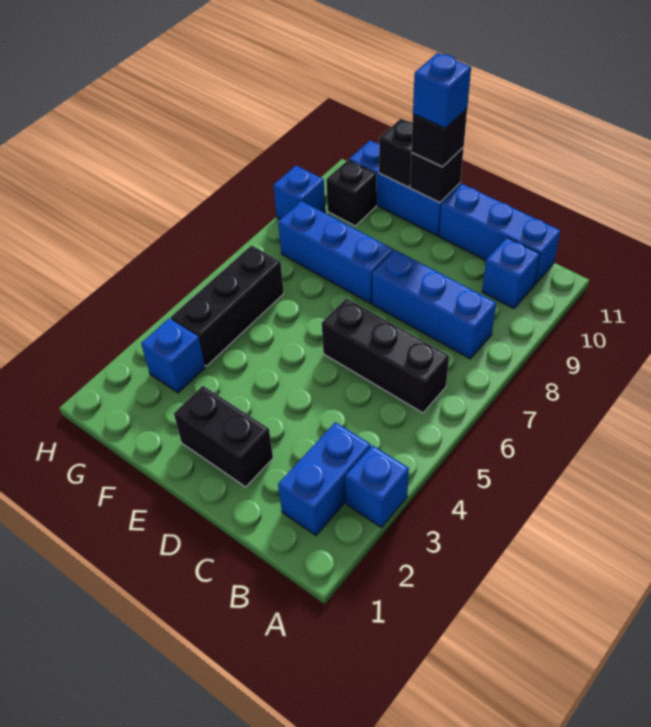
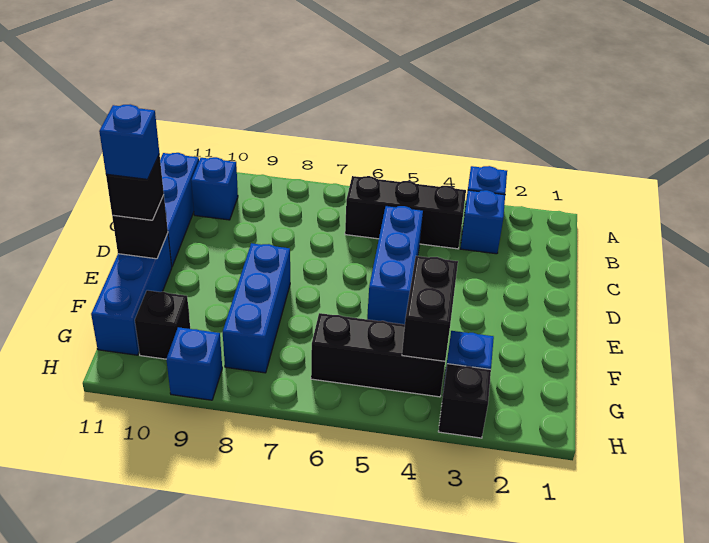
blue brick B2:B3 level 1 -> blue brick B3 level 1
black brick B6:D6 level 1 -> black brick B4:B6 level 1
blue brick B8:D8 level 1 -> blue brick C5:E5 level 1
black brick D2:E2 level 1 -> black brick F4:G4 level 2
black brick F11 level 2 -> black brick H3 level 1

